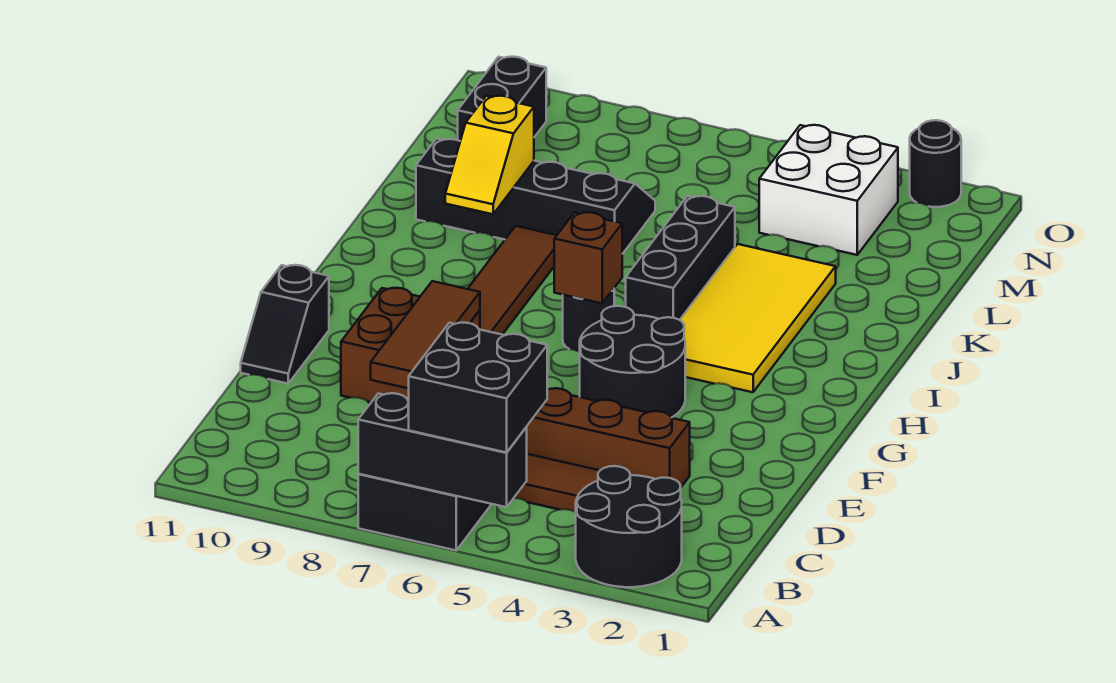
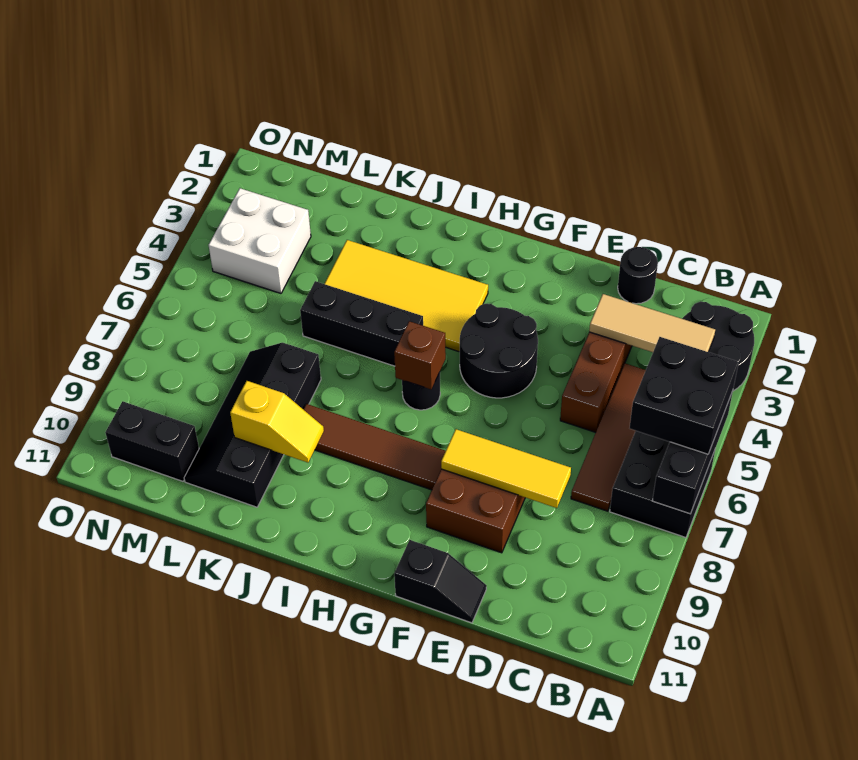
none -> tan tile B3:D3 level 2
brown tile D8:F8 level 2 -> yellow tile D8:F8 level 2
black round brick O2 level 1 -> black round brick D1 level 1

